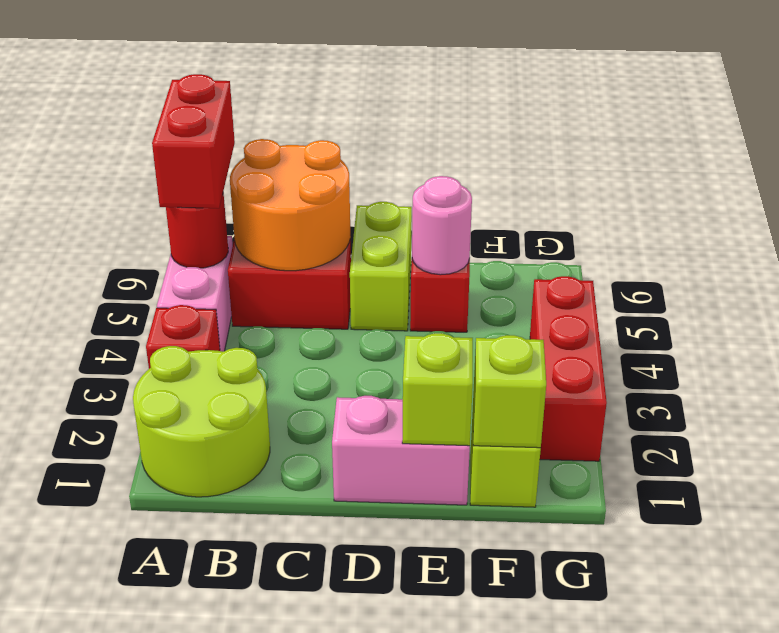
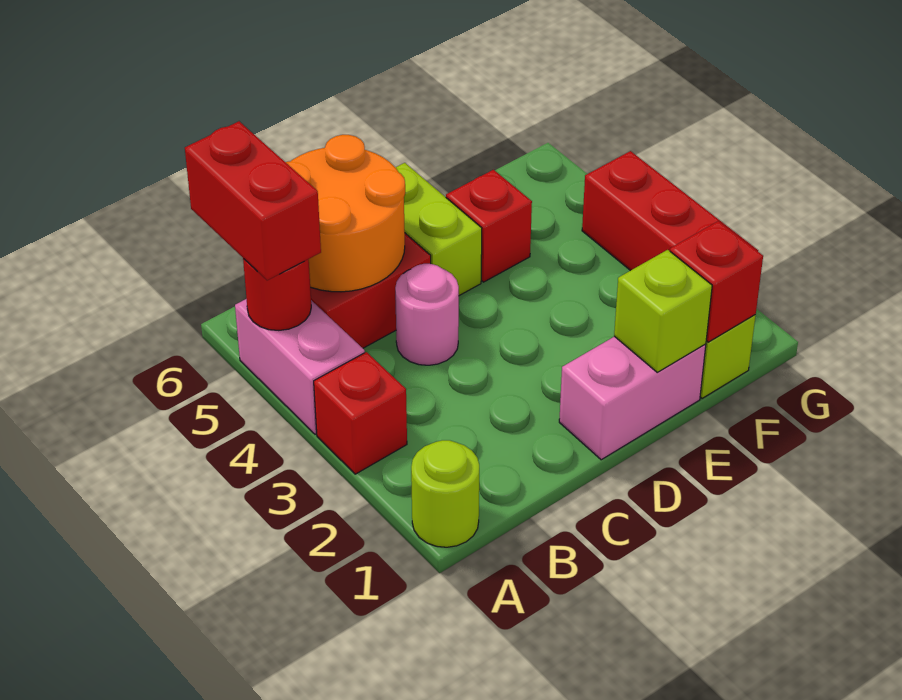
lime round brick A1:B2 level 1 -> lime round brick A1 level 1
pink round brick E5 level 2 -> pink round brick C4 level 1
lime brick F1 level 2 -> red brick F1 level 2

